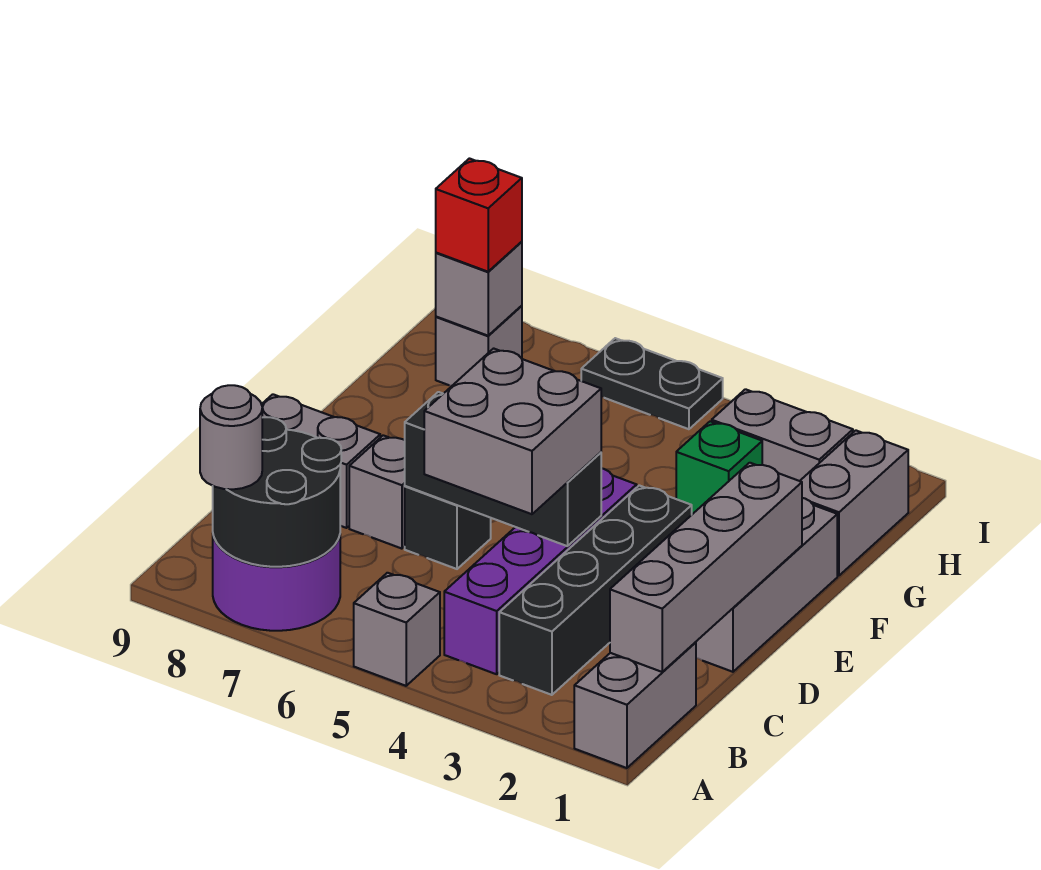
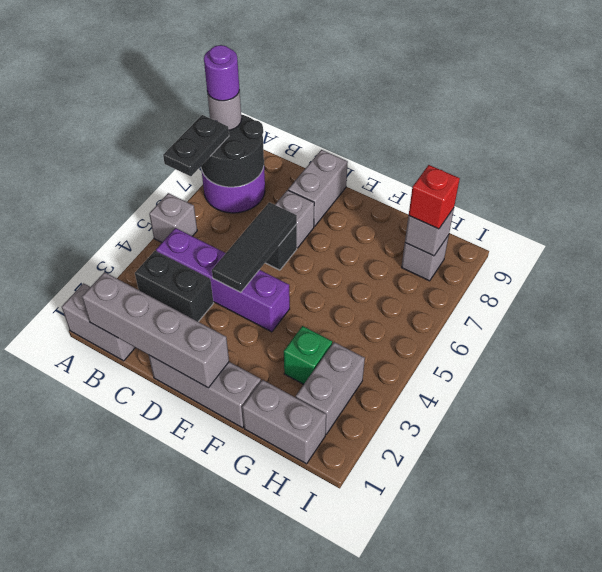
none -> purple round brick A8 level 4
black brick B3:E3 level 1 -> black brick B3:C3 level 1
grey brick C4:D5 level 3 -> none
black brick D4:D6 level 2 -> black tile D4:D6 level 2
black plate I5:I6 level 1 -> black plate A6:A7 level 3

